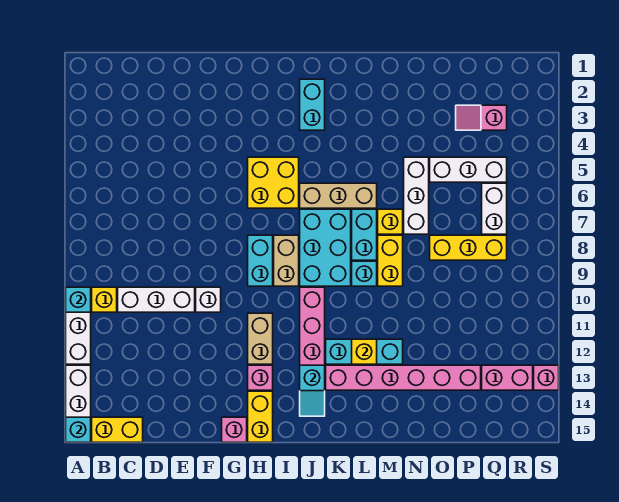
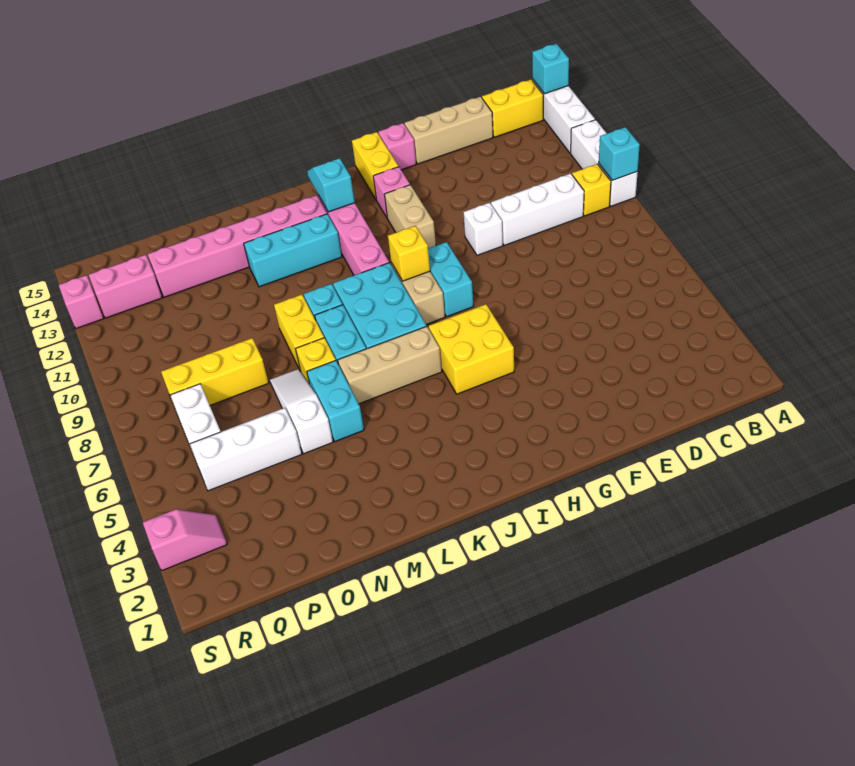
none -> tan brick D15:F15 level 1
cyan brick J2:J3 level 1 -> cyan brick M5:M6 level 1
yellow brick L12 level 2 -> yellow brick I9 level 2
white brick N5:N7 level 1 -> white slope N5:N7 level 1 top 5
pink slope P3:Q3 level 1 top Q -> pink slope R3:S3 level 1 top S

